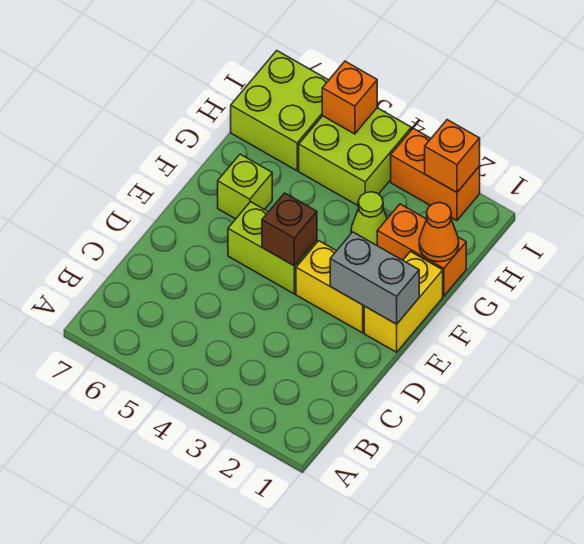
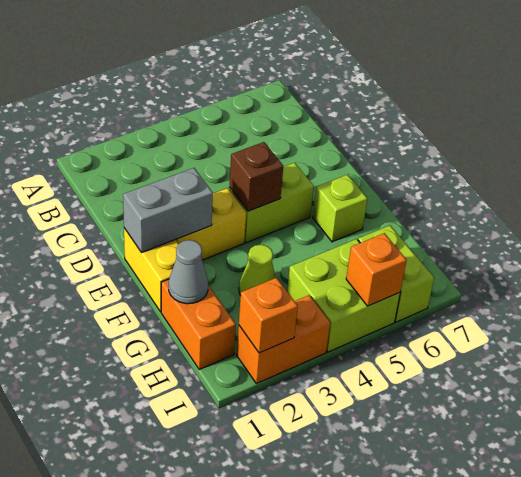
orange brick G1:G2 level 1 -> orange brick G1:H1 level 1
orange cone G1 level 2 -> grey cone G1 level 2
lime brick H6:I7 level 1 -> lime brick H6:I6 level 1

